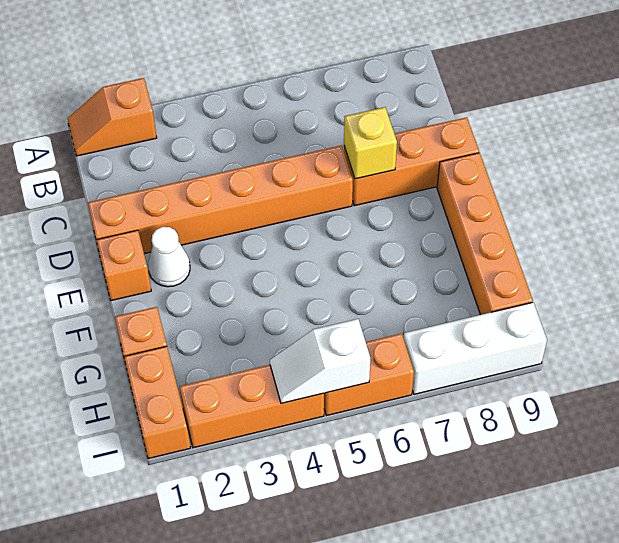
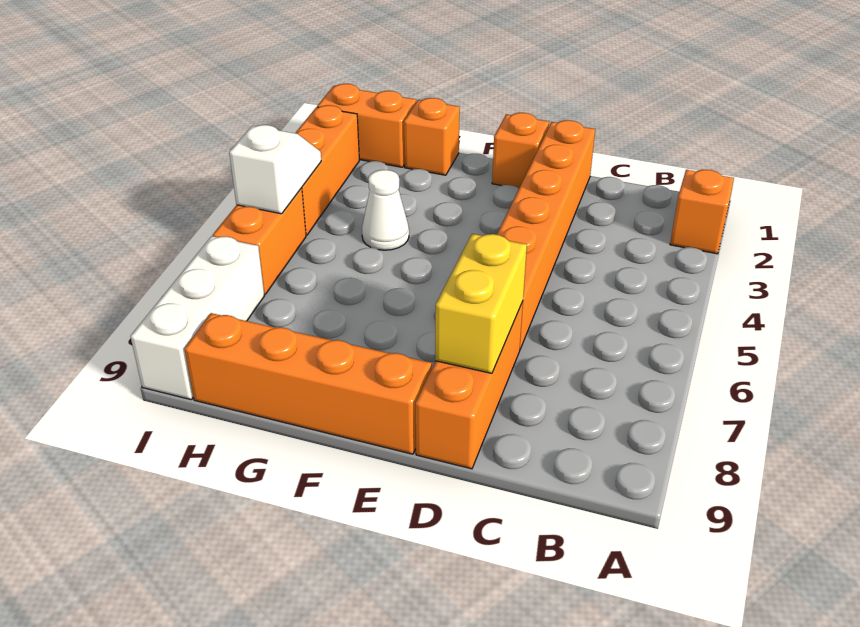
yellow brick D7 level 2 -> yellow brick D7:D8 level 2
white cone E2 level 1 -> white cone G4 level 1

